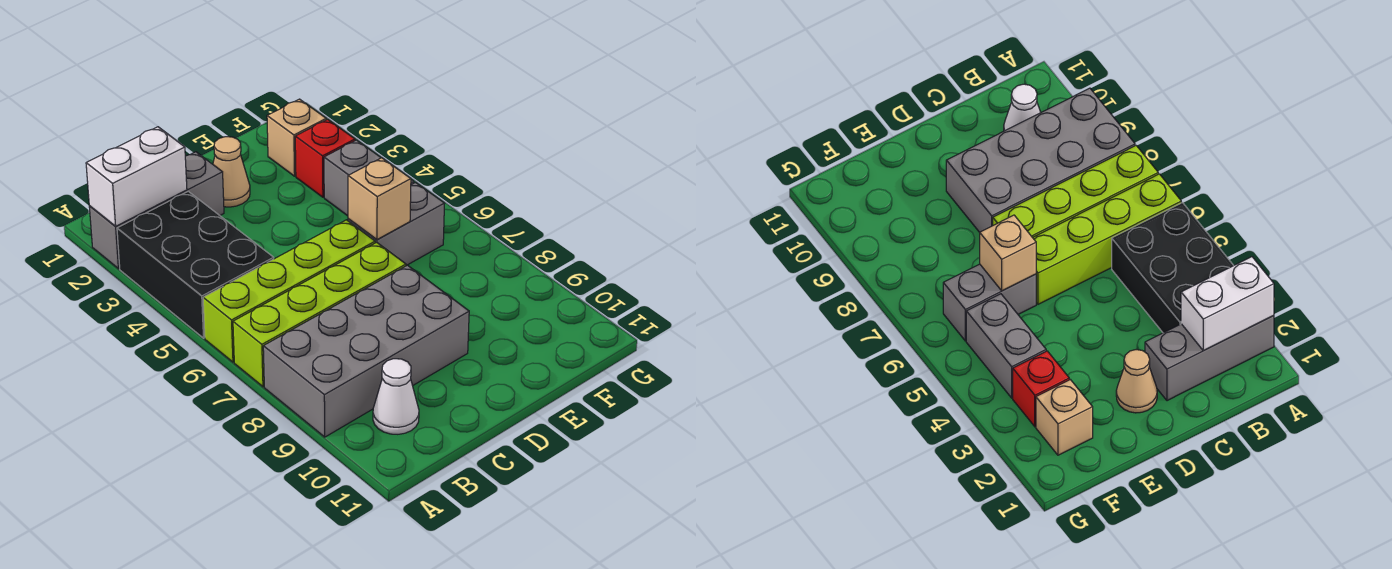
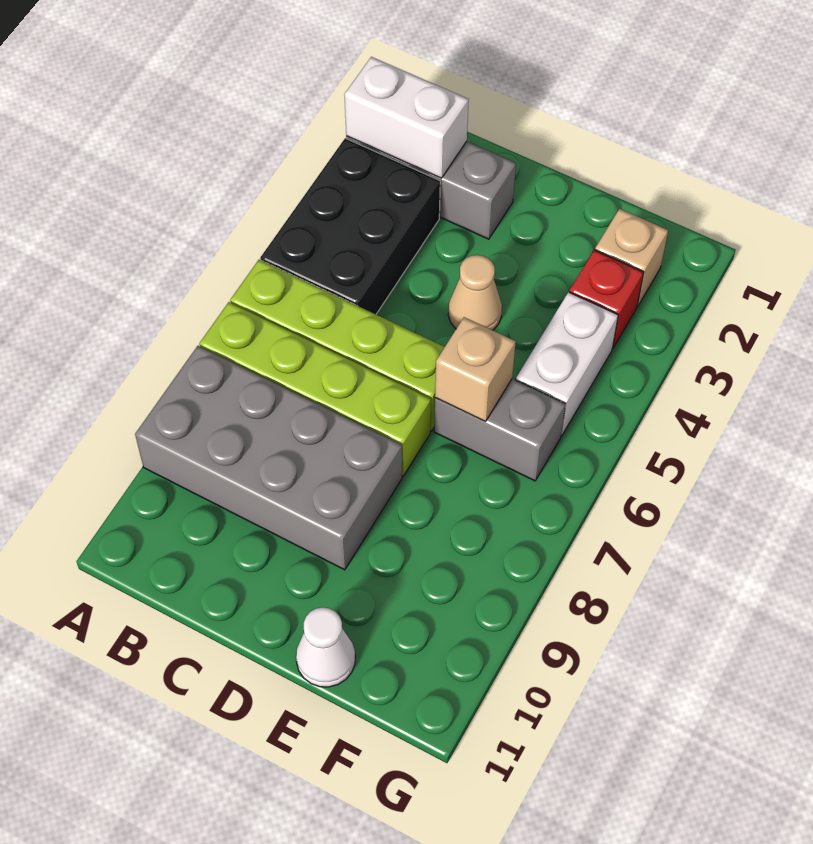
white cone B10 level 1 -> white cone E11 level 1
tan cone D2 level 1 -> tan cone D4 level 1
grey brick F4:F5 level 1 -> white brick F4:F5 level 1

